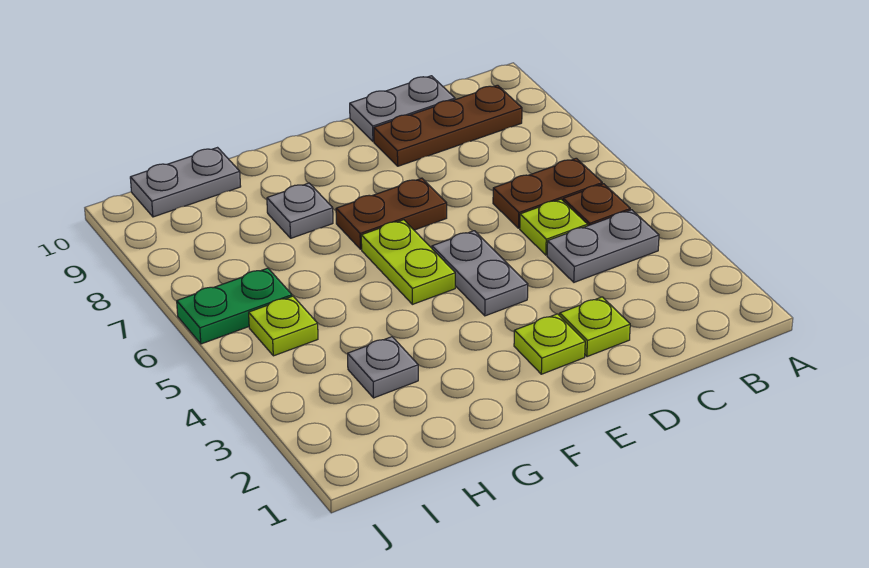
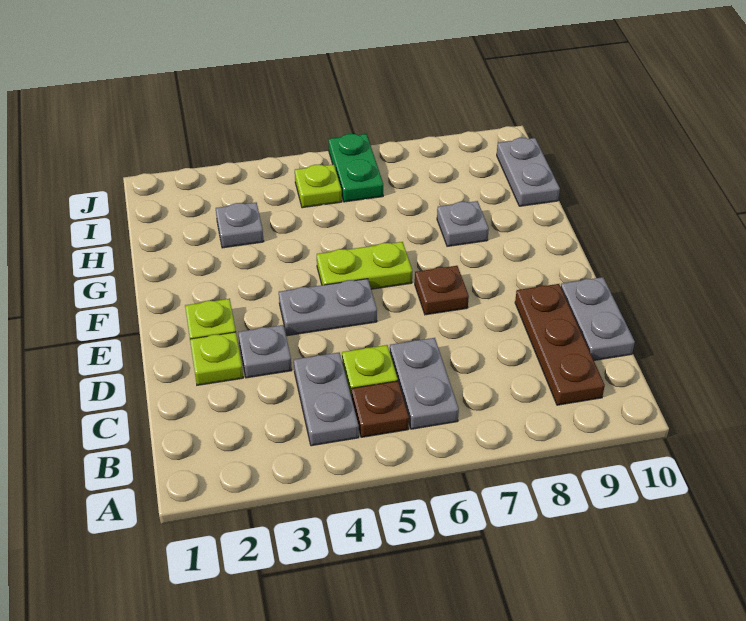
brown plate B6:C6 level 1 -> grey plate B6:C6 level 1
none -> grey plate D3 level 1
brown plate E7:F7 level 1 -> brown plate E7 level 1

